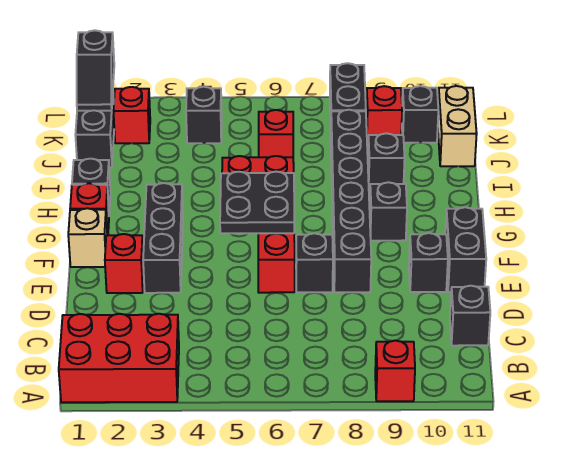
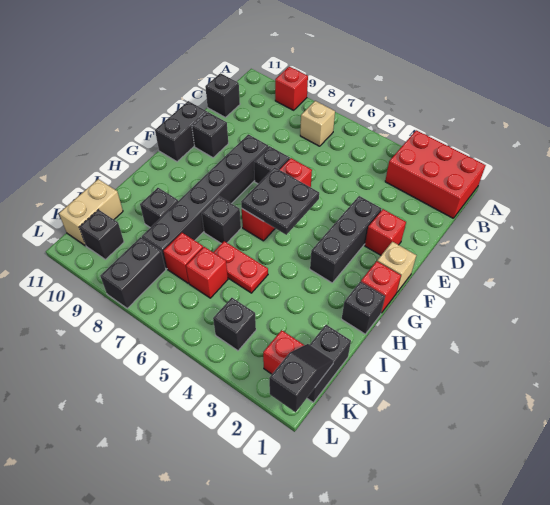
none -> tan brick B7 level 1
black brick G9 level 1 -> black brick H7 level 1
red brick K9 level 1 -> red brick J7 level 1

